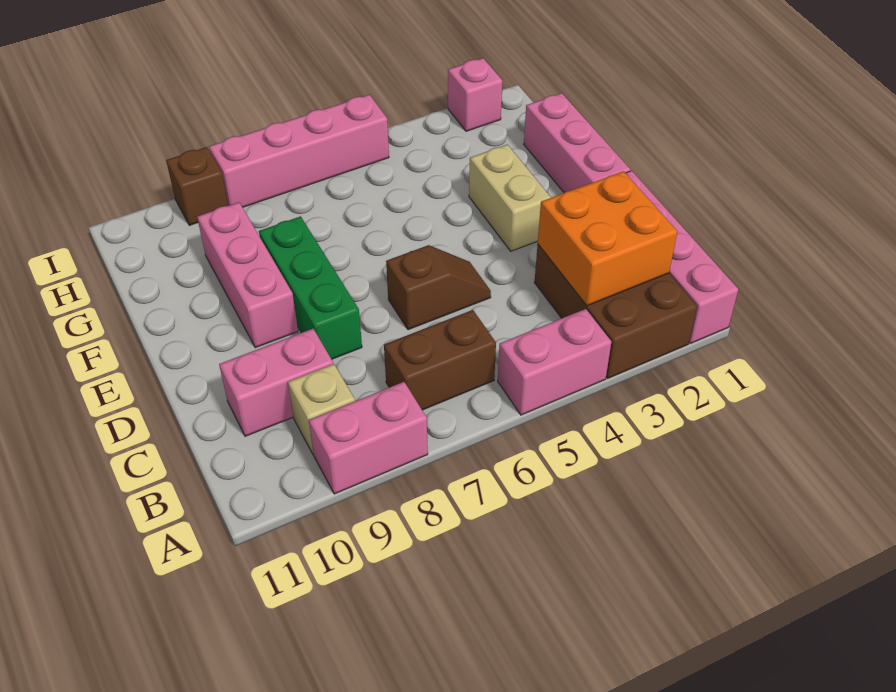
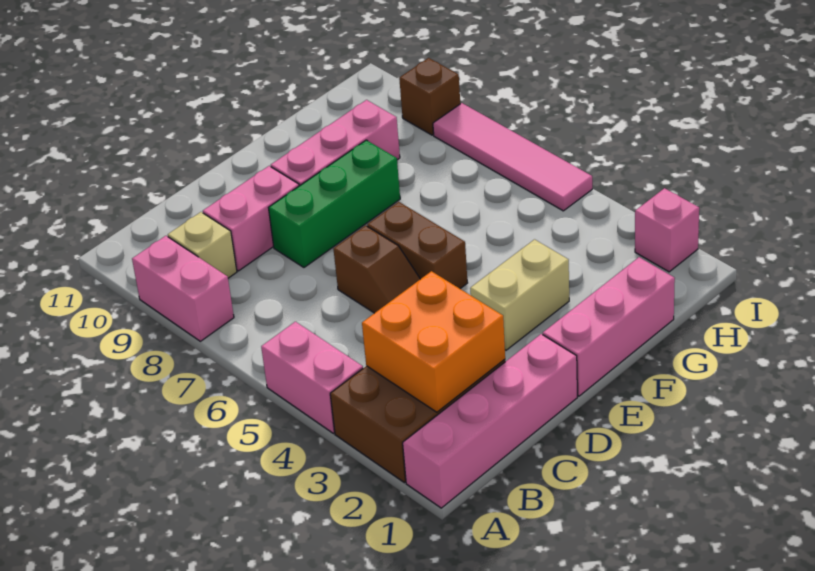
brown brick B6:B7 level 1 -> brown brick E5:E6 level 1
pink brick C9:C10 level 1 -> pink brick C9:D9 level 1
pink brick I5:I8 level 1 -> pink tile I5:I8 level 1

